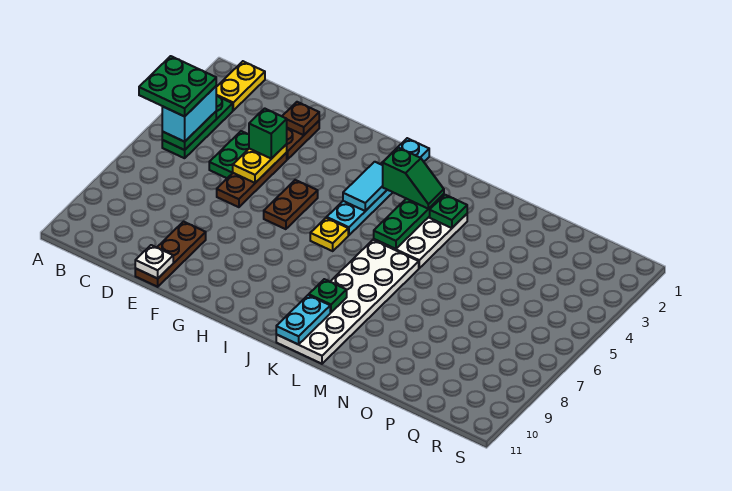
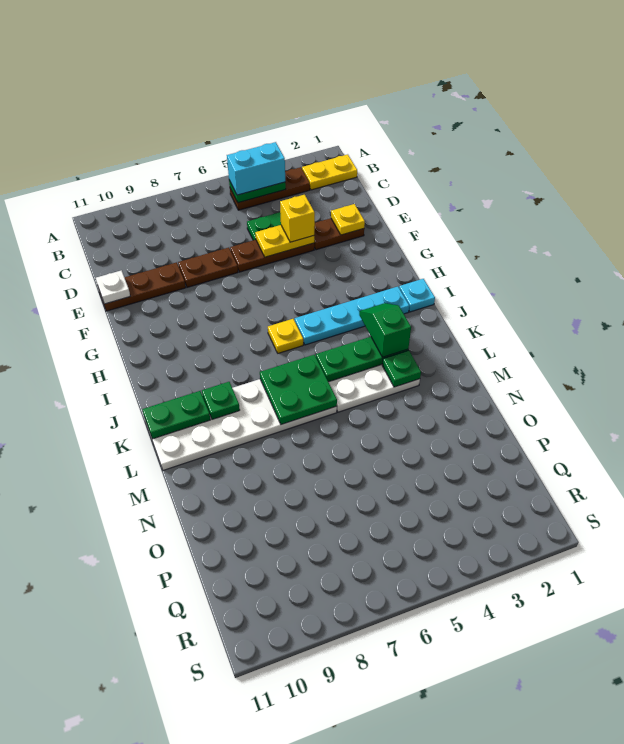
green plate A4:B5 level 4 -> green plate K6:L7 level 2
green plate B3:B5 level 1 -> brown plate B3:B5 level 1
brown plate E2 level 2 -> yellow plate E2 level 2
green brick E4 level 3 -> yellow brick E4 level 3
brown plate G5:G6 level 1 -> brown plate E7:E8 level 1
cyan tile I3:I4 level 2 -> none
green slope J3:K3 level 3 top J -> green slope J3:K3 level 3 top K
cyan plate K10:K11 level 2 -> green plate K10:K11 level 2

